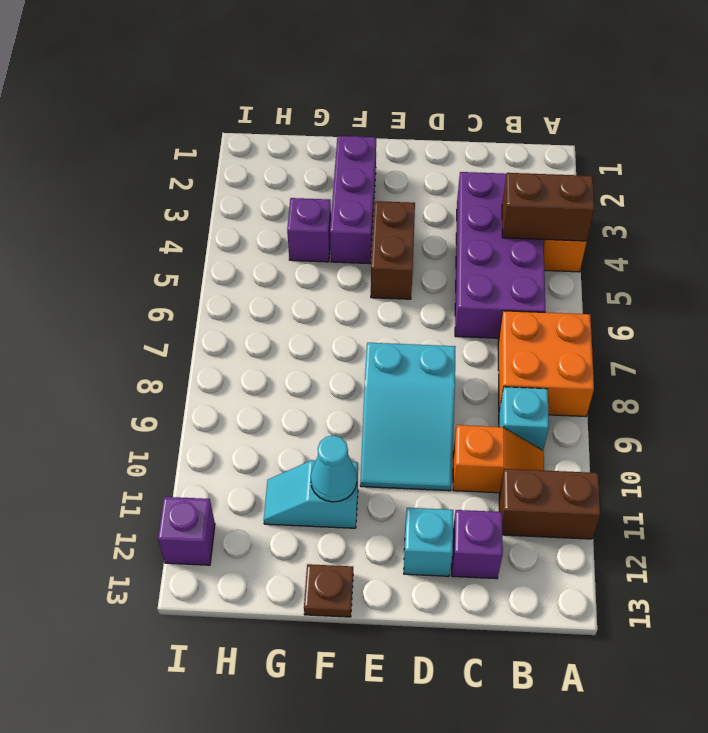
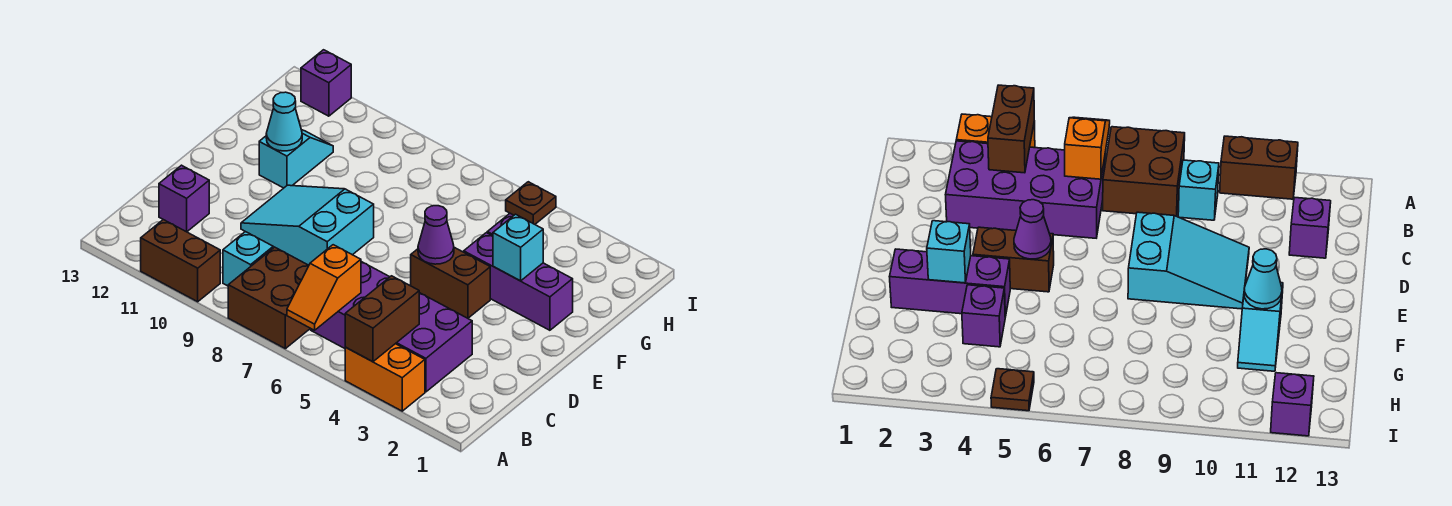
orange brick A7:B8 level 1 -> brown brick A7:B8 level 1
brown brick A11:B11 level 1 -> brown brick A10:A11 level 1
orange slope B10:C10 level 1 top C -> orange slope A6:B6 level 2 top B
cyan brick D12 level 1 -> cyan brick F3 level 2
none -> purple cone E5 level 2
brown plate F13 level 1 -> brown plate I5 level 1

